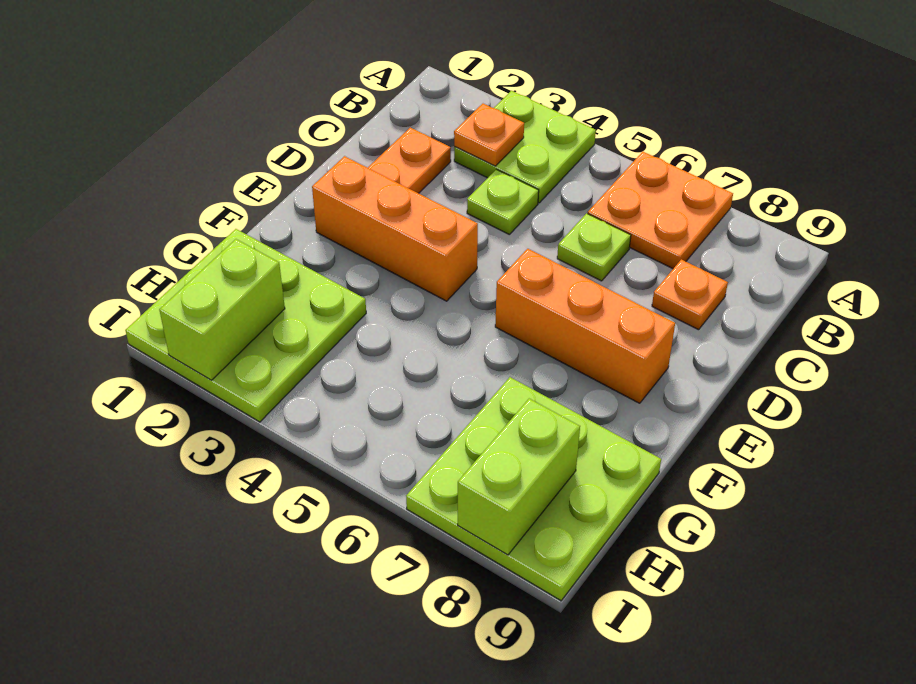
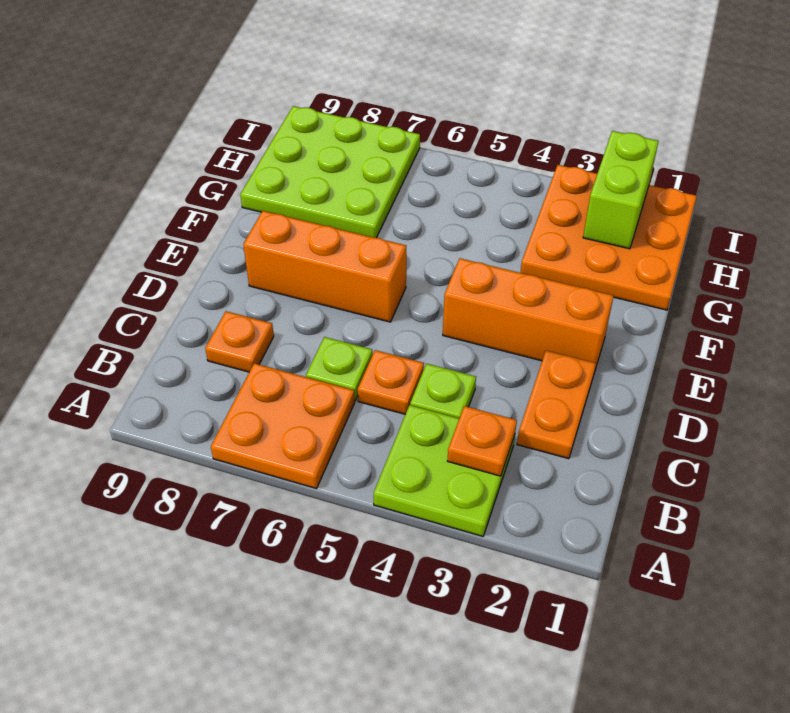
none -> orange plate C5 level 1
lime plate G1:I3 level 1 -> orange plate G1:I3 level 1
lime brick H8:I8 level 2 -> none

